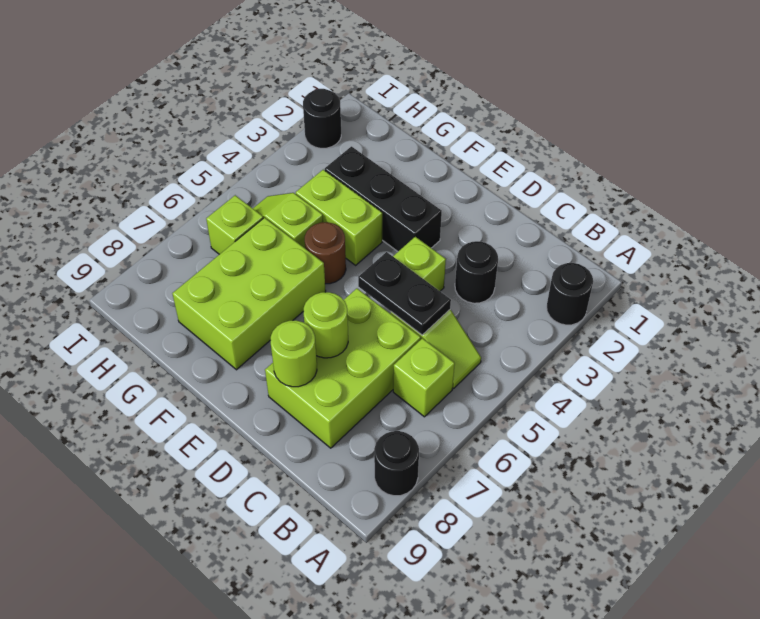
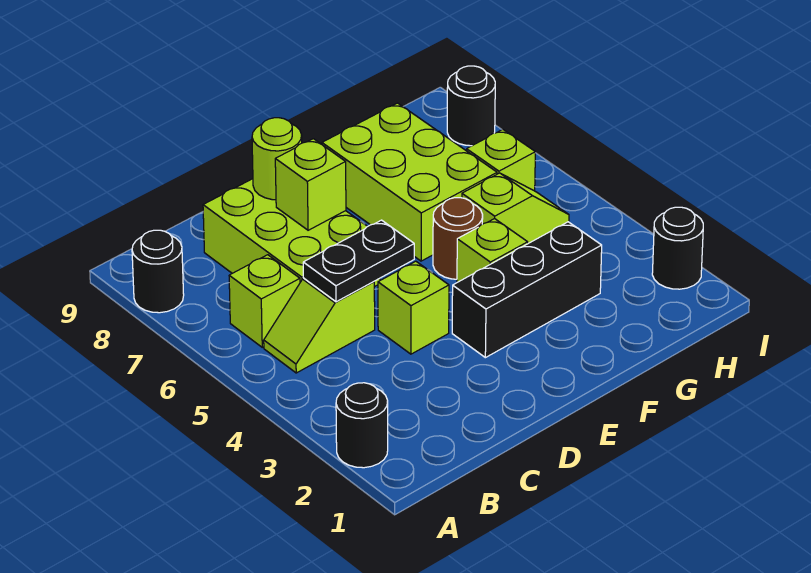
black round brick C3 level 1 -> black round brick I8 level 1
lime round brick D7 level 2 -> lime brick D7 level 2
lime brick F4:G4 level 1 -> lime brick F4 level 1

